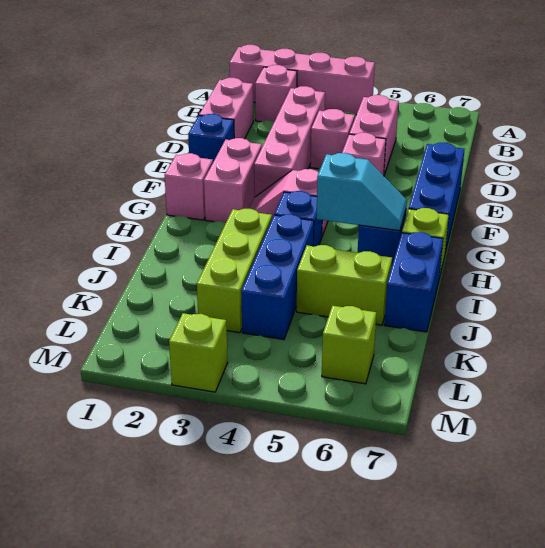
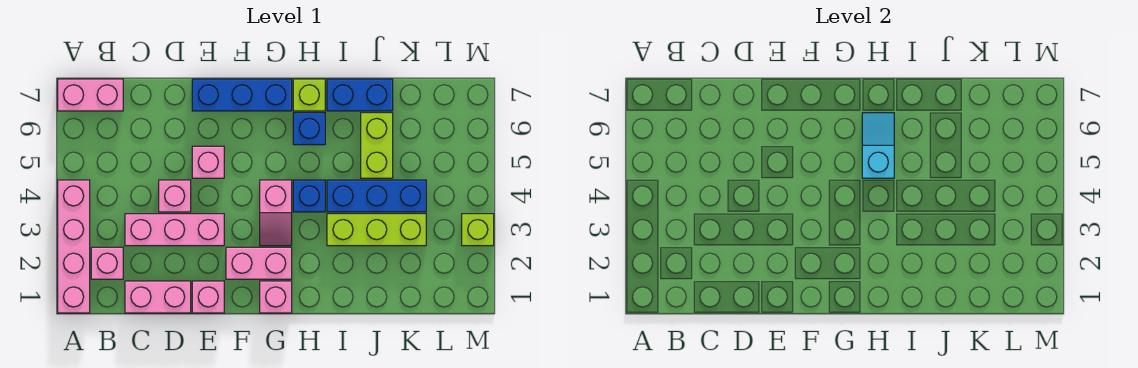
pink brick C3:F3 level 1 -> pink brick C3:E3 level 1
pink brick C5:D5 level 1 -> pink brick A7:B7 level 1
blue brick E1 level 1 -> pink brick E1 level 1
lime brick L6 level 1 -> none

